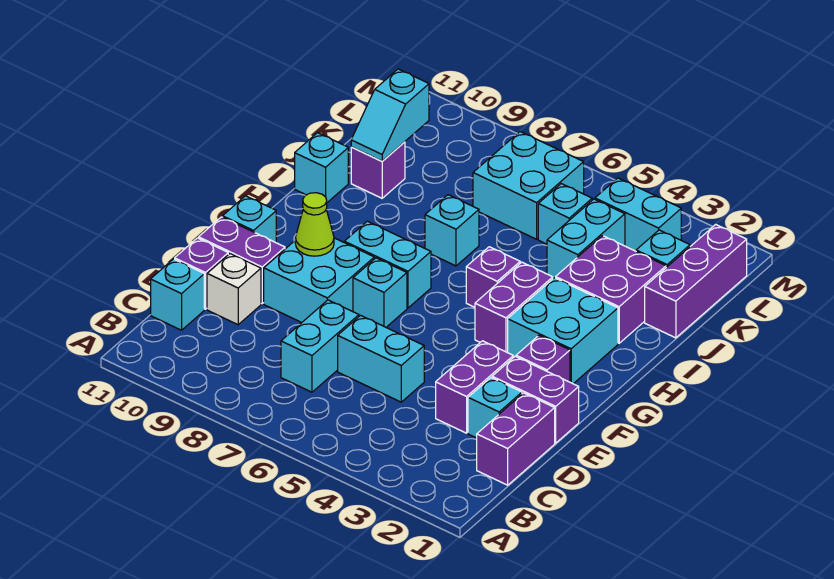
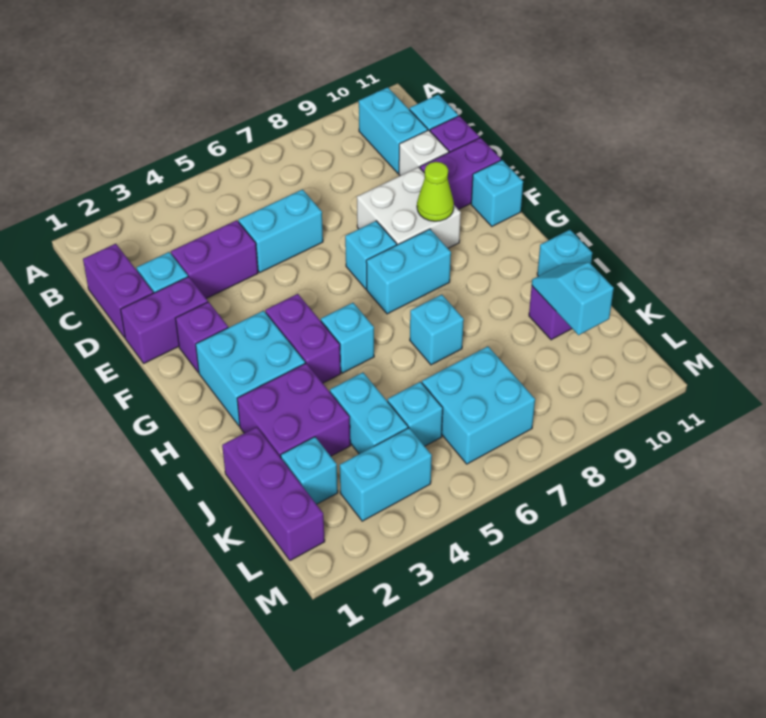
cyan brick C7:D7 level 1 -> cyan brick B10:C10 level 1
purple brick D3:E3 level 1 -> purple brick D3:D4 level 1
cyan brick E8:F9 level 1 -> white brick E8:F9 level 1
purple brick H5 level 1 -> cyan brick H5 level 1

